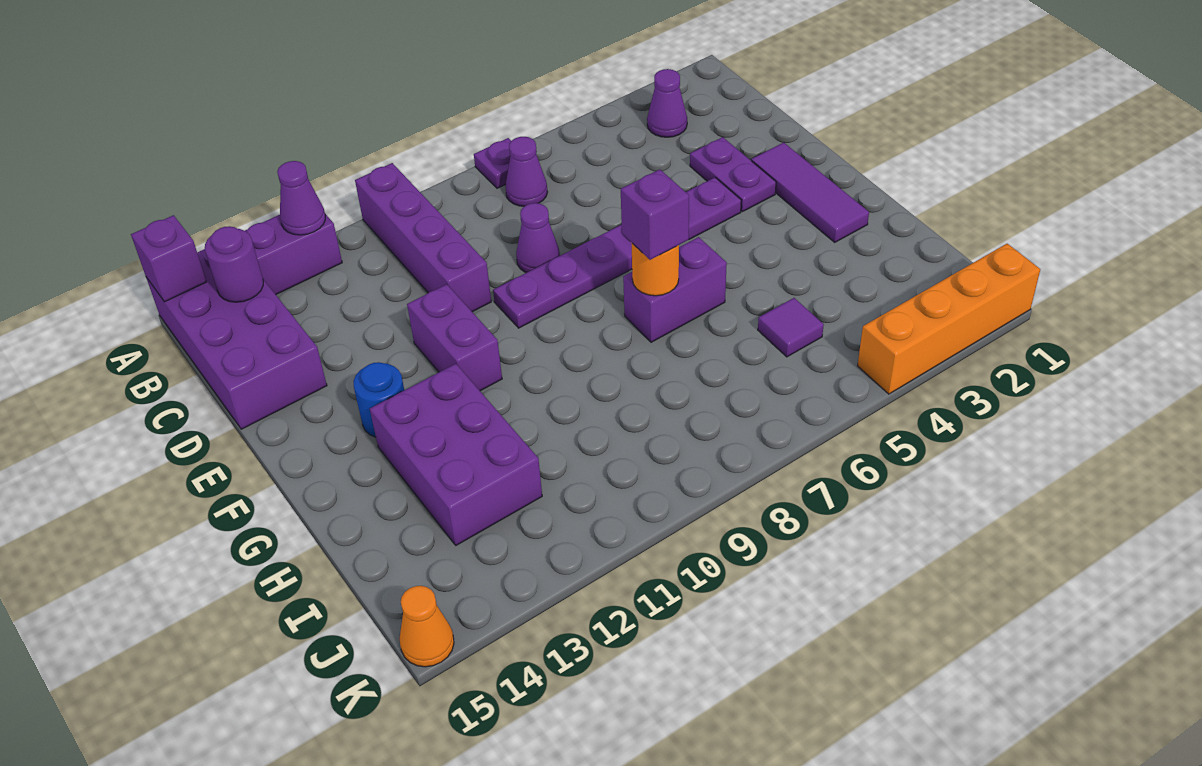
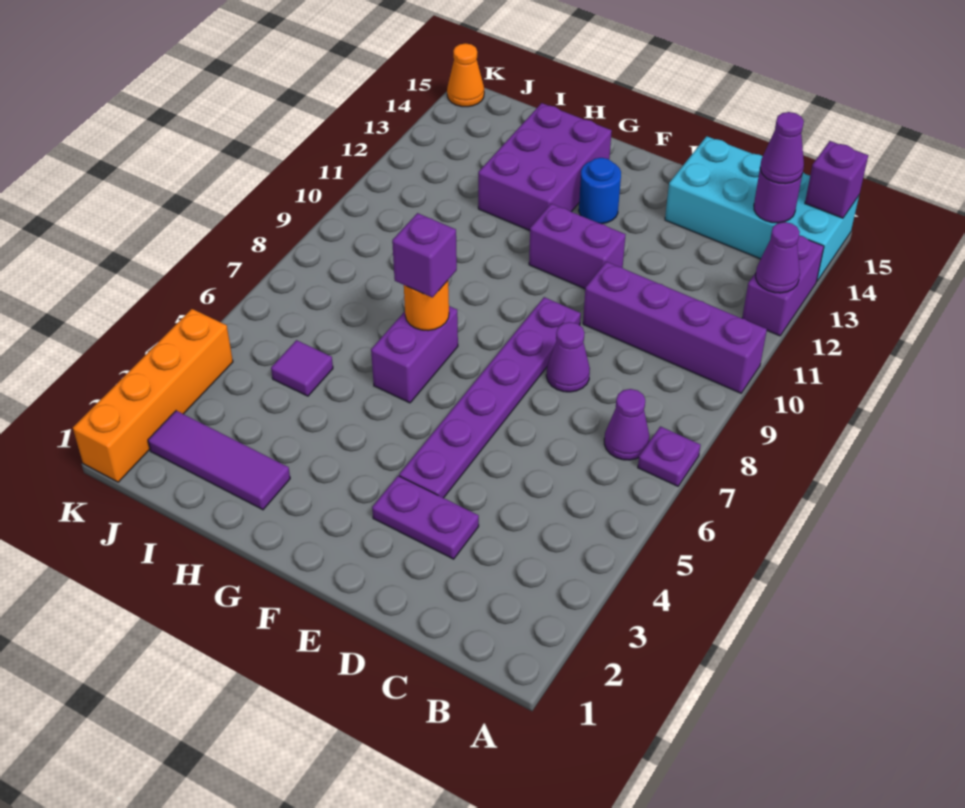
purple brick A14:D15 level 1 -> cyan brick A14:D15 level 1
purple cone B3 level 1 -> purple cone B14 level 3
purple tile E2:G2 level 1 -> purple tile H2:J2 level 1
purple brick G12:I13 level 1 -> purple brick G12:H14 level 1

